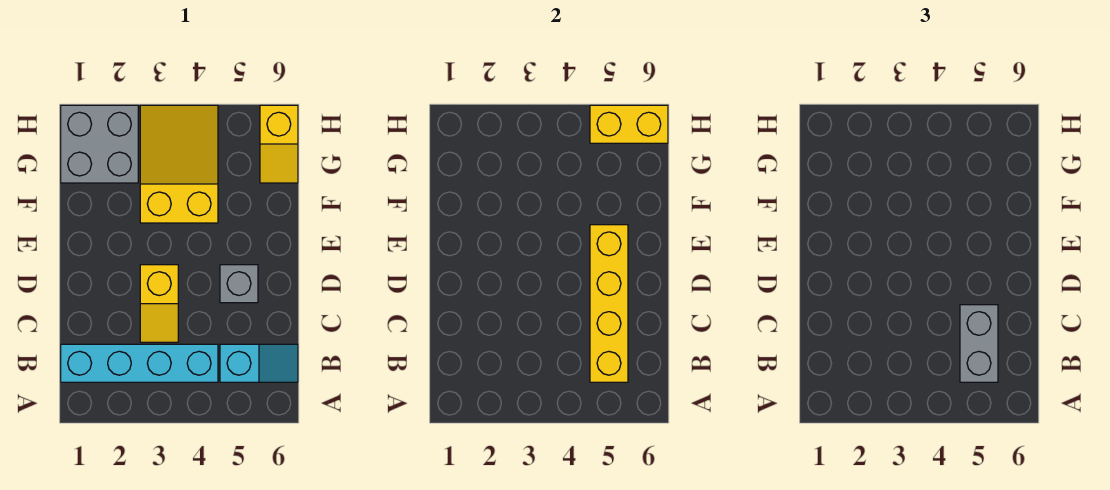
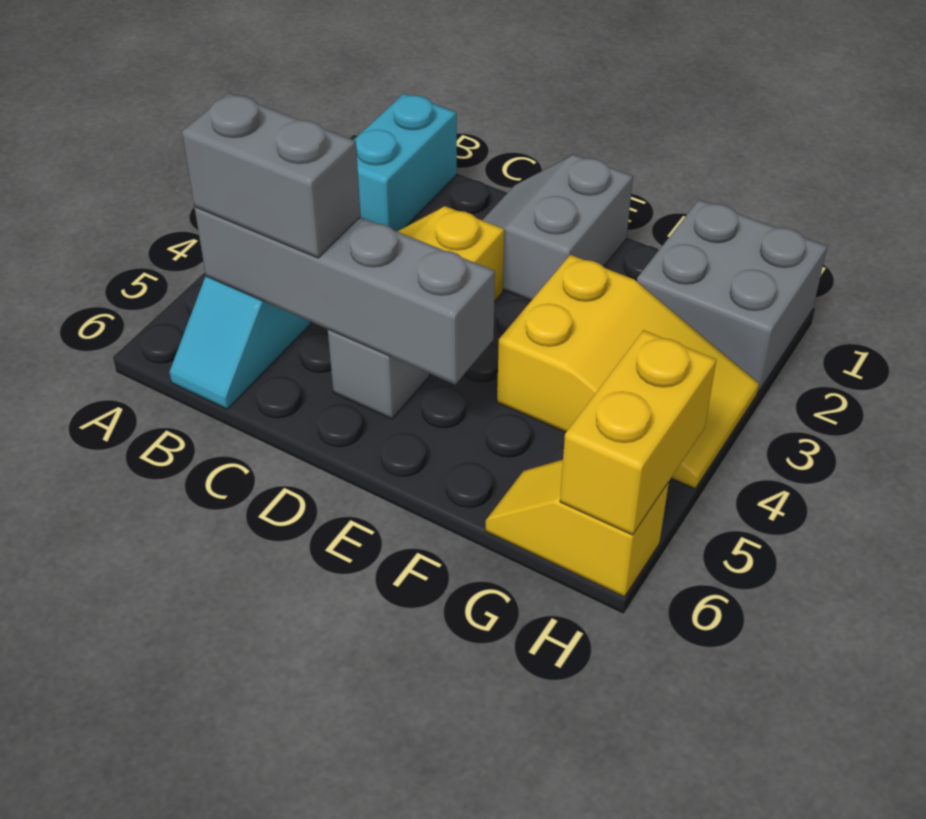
cyan brick B1:B4 level 1 -> cyan brick B1:B2 level 1
yellow brick B5:E5 level 2 -> grey brick B5:E5 level 2
none -> grey slope D1:E2 level 1 top E

